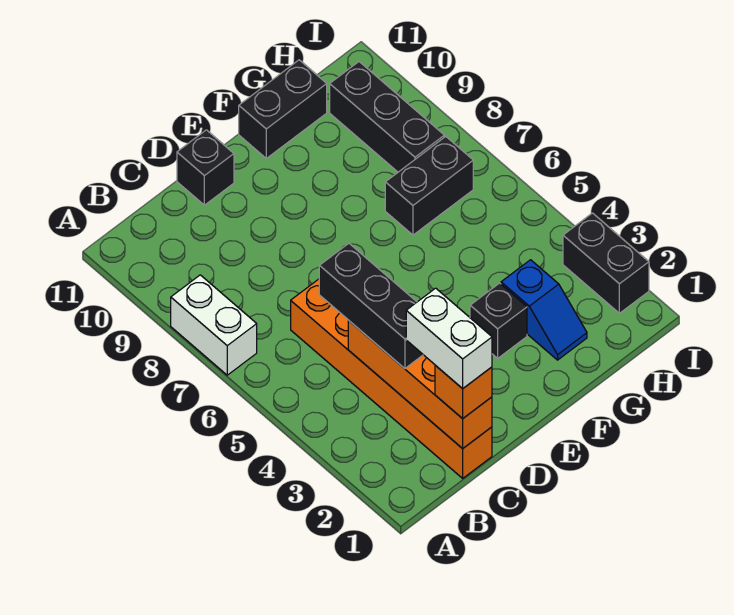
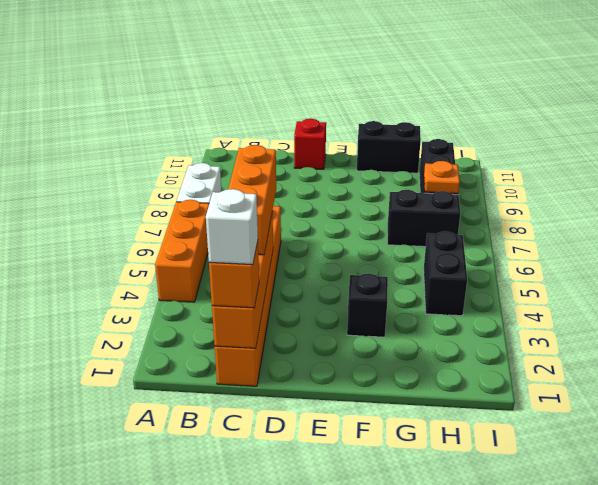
none -> orange brick A4:A6 level 1
white brick C1:C2 level 4 -> white brick C1 level 4
black brick C3:C5 level 3 -> orange brick C3:C5 level 3
black brick D11 level 1 -> red brick D11 level 1
blue slope G2:G3 level 1 top 3 -> none
none -> orange plate H8 level 2
black brick I2:I3 level 1 -> black brick H4:H5 level 1

